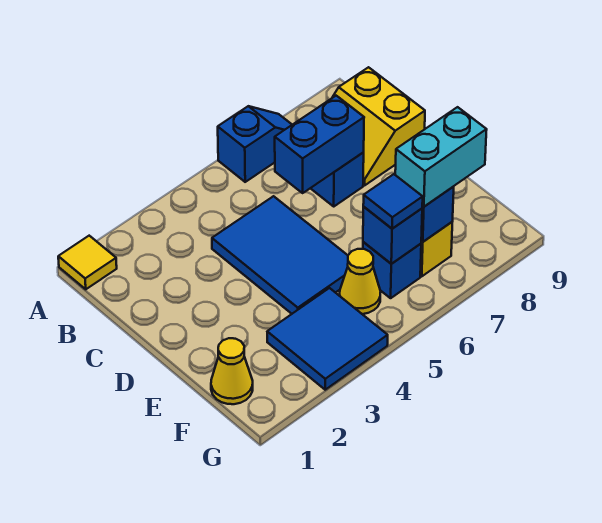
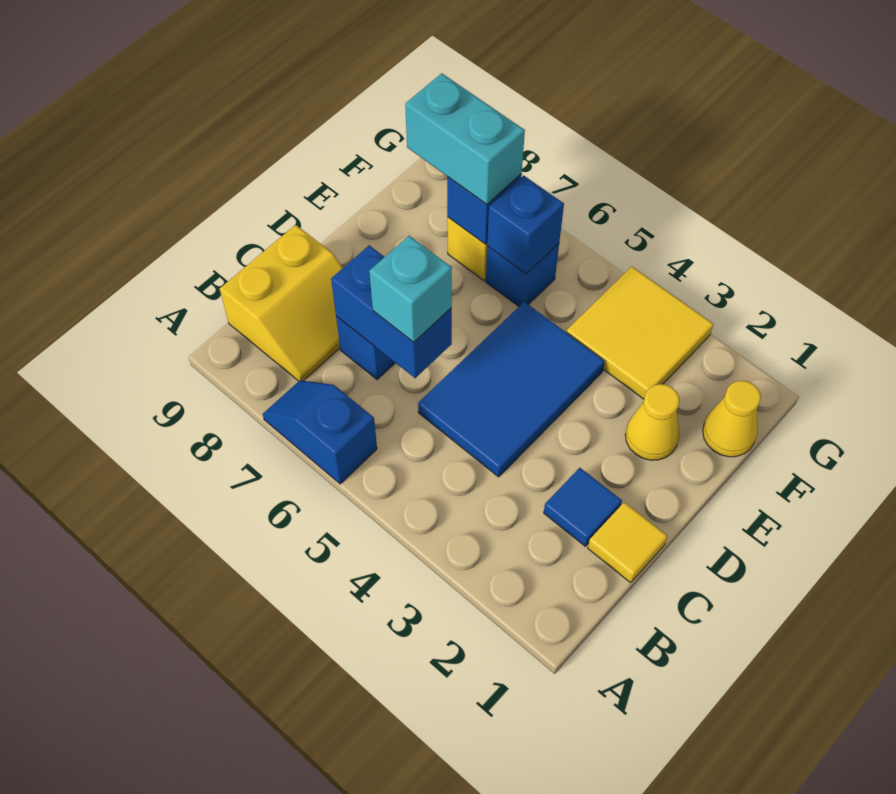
yellow tile A1 level 1 -> yellow tile C1 level 1
none -> cyan brick C6 level 3
blue tile F3:G4 level 1 -> yellow tile F3:G4 level 1
yellow cone F5 level 1 -> yellow cone E2 level 1
blue tile F6 level 3 -> blue tile C2 level 1

